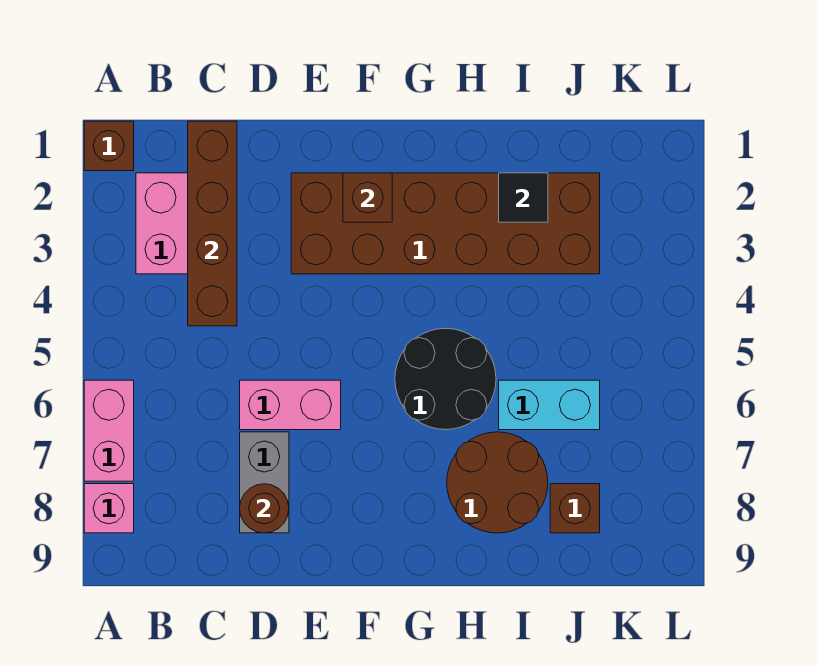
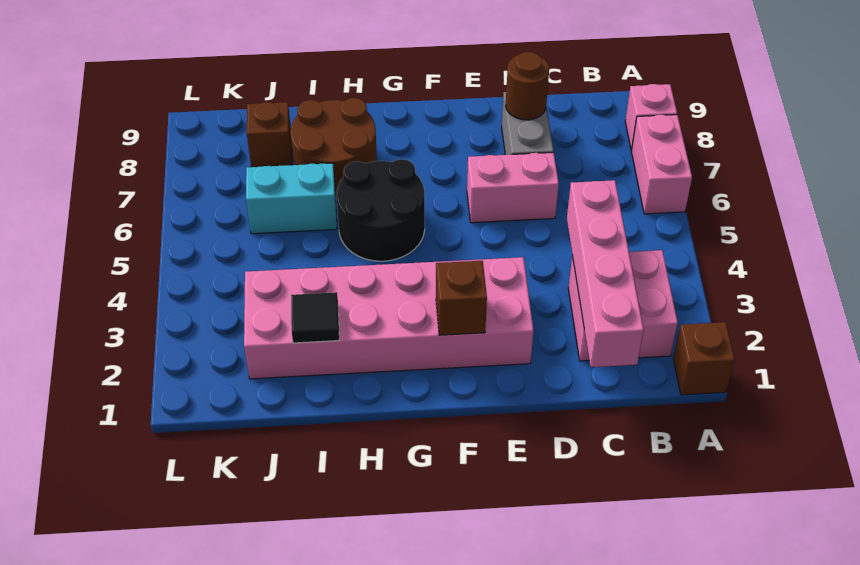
brown brick C1:C4 level 2 -> pink brick C1:C4 level 2
brown brick E2:J3 level 1 -> pink brick E2:J3 level 1

